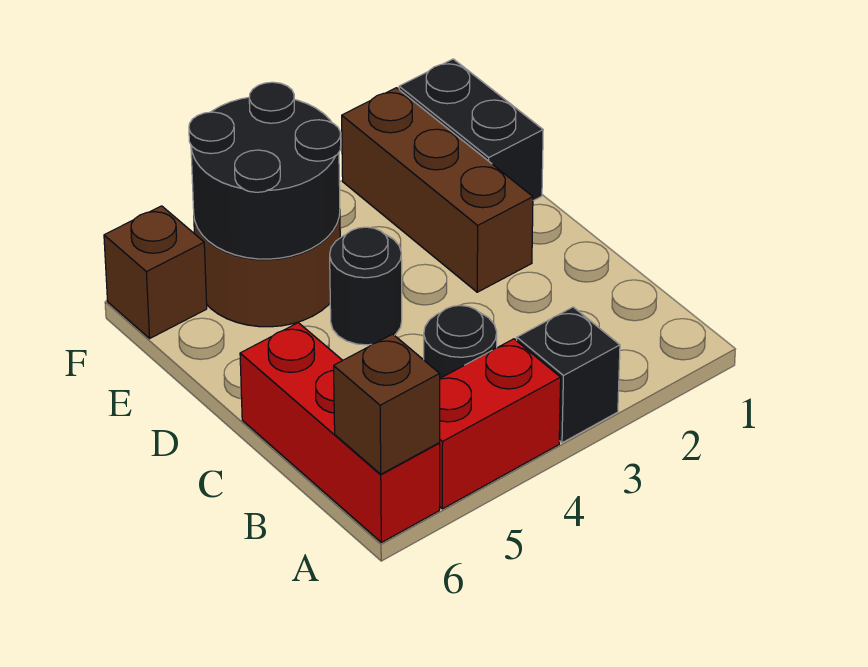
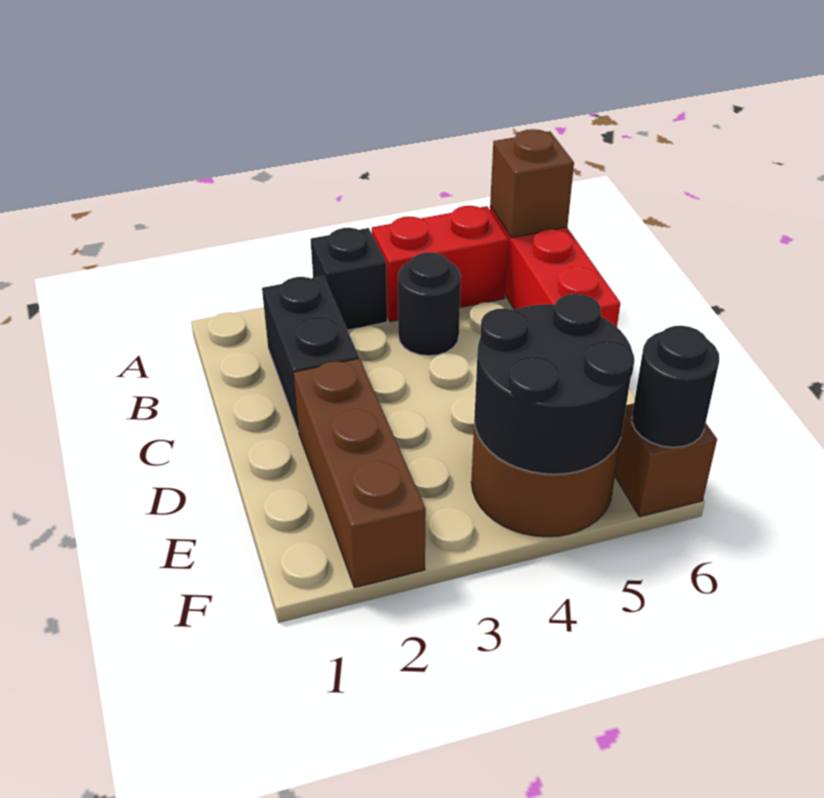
black round brick D4 level 1 -> black round brick F6 level 2
black brick E1:F1 level 1 -> black brick B2:C2 level 1

